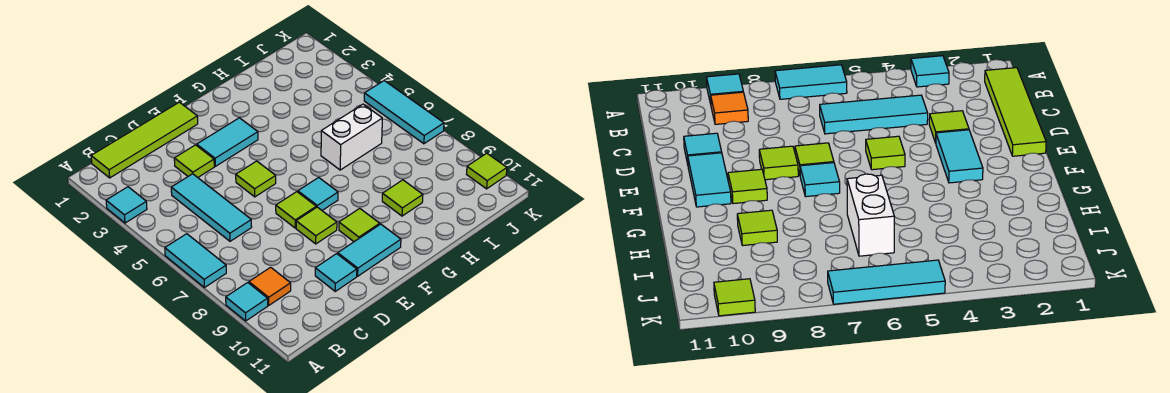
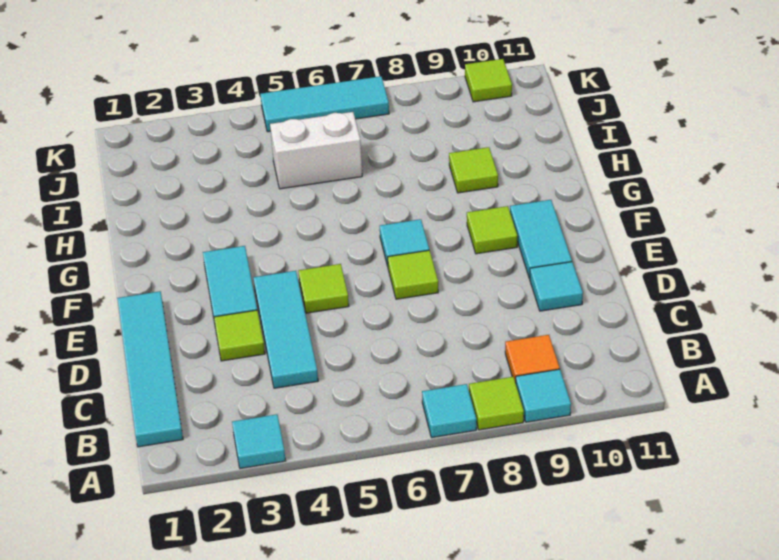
cyan tile A6:A7 level 1 -> cyan tile A7 level 1
lime tile B1:E1 level 1 -> cyan tile B1:E1 level 1
cyan tile C4:C6 level 1 -> cyan tile C4:E4 level 1
lime tile E8 level 1 -> lime tile A8 level 1
white brick H6:I6 level 1 -> white brick I5:I6 level 1

